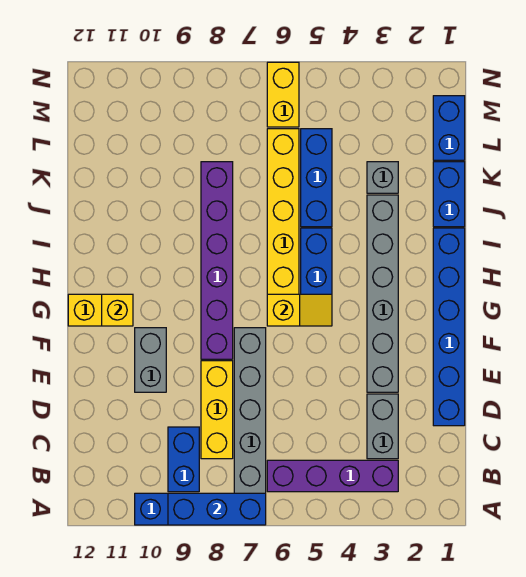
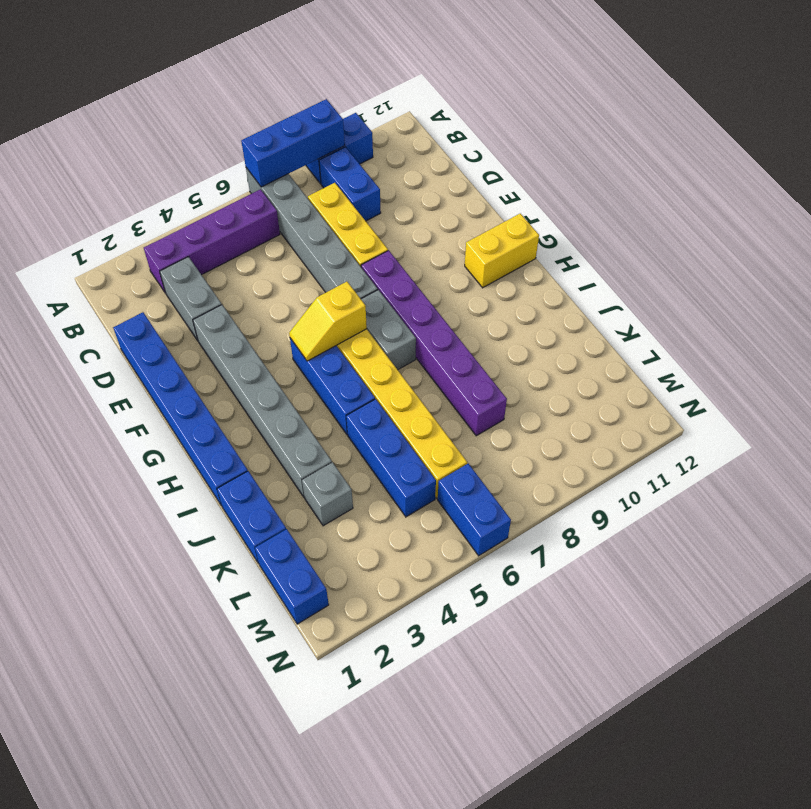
grey brick E10:F10 level 1 -> grey brick G7:H7 level 1
yellow brick G11 level 2 -> none
yellow brick M6:N6 level 1 -> blue brick M6:N6 level 1

